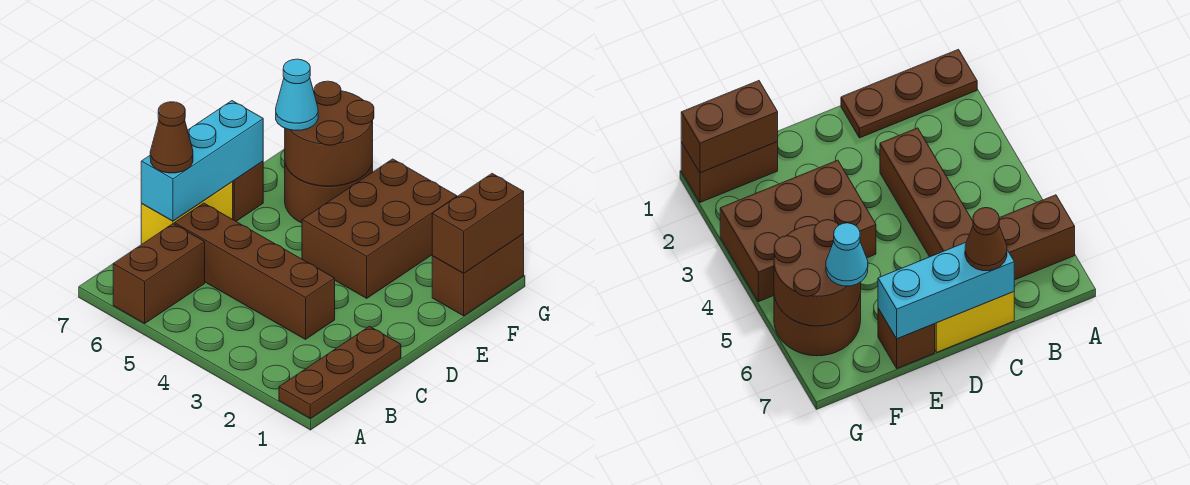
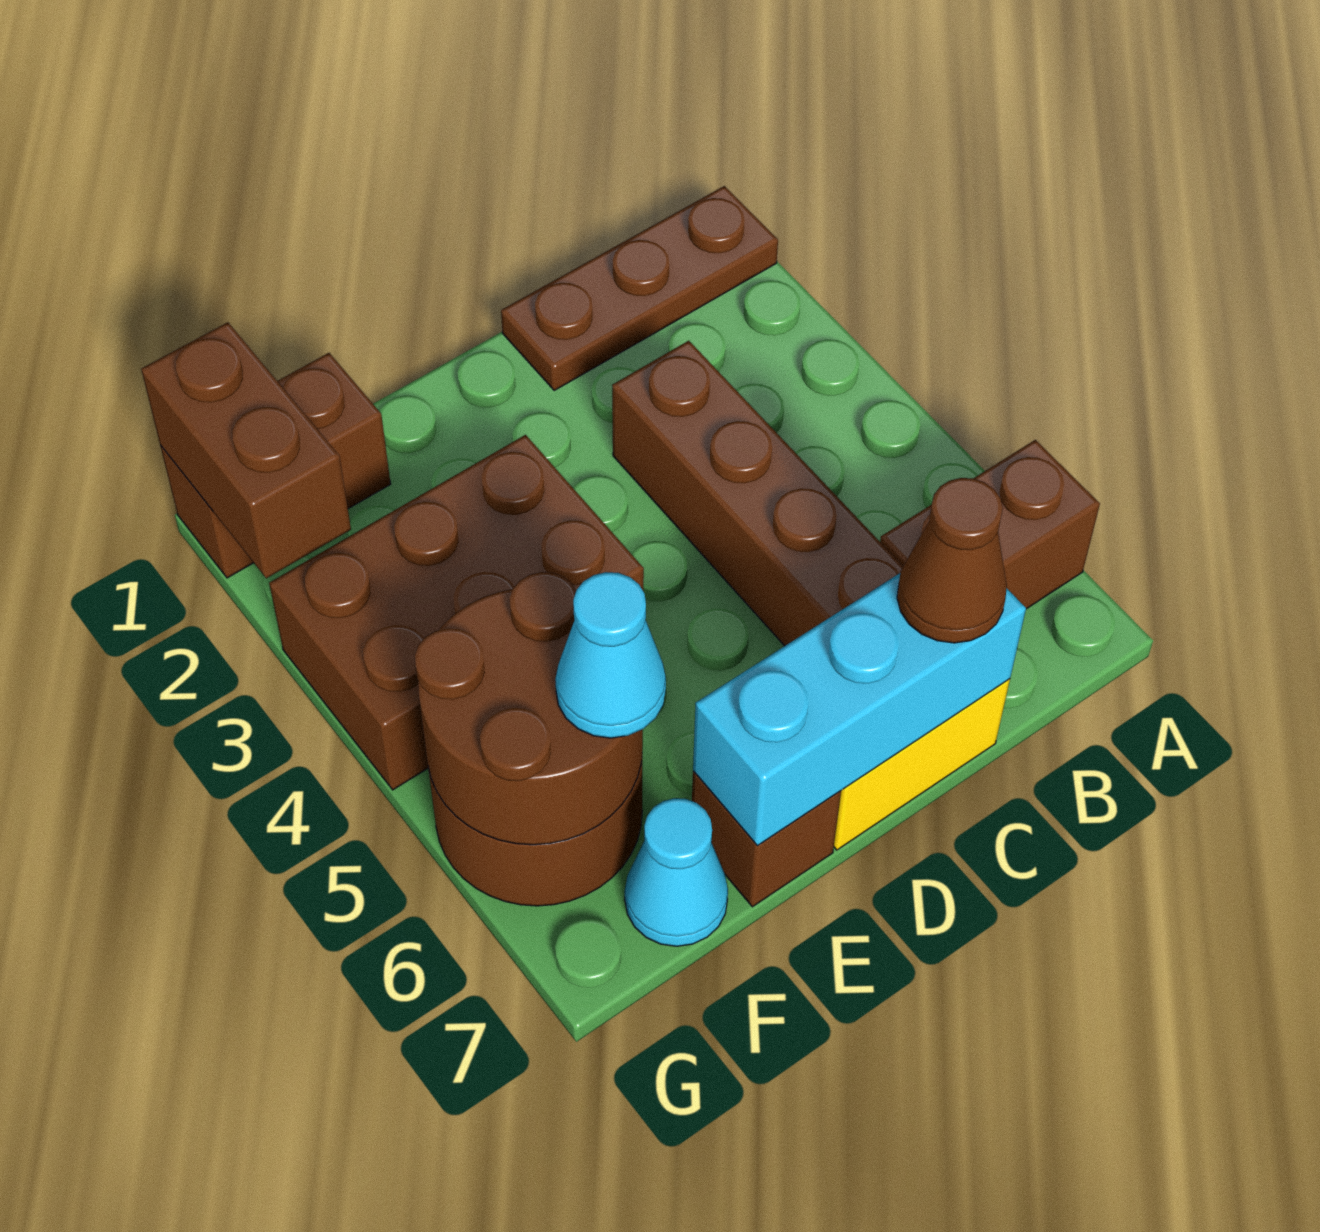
brown brick F1:G1 level 2 -> brown brick G1:G2 level 2
none -> cyan cone F7 level 1

